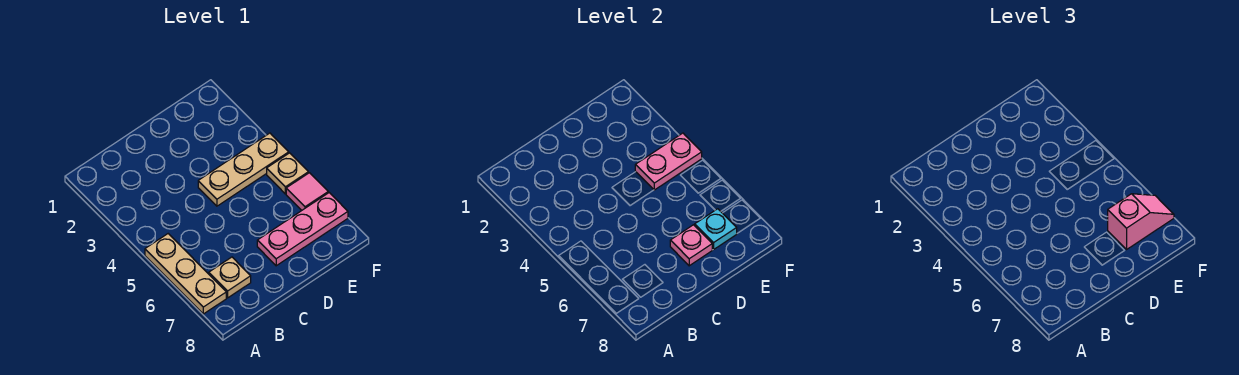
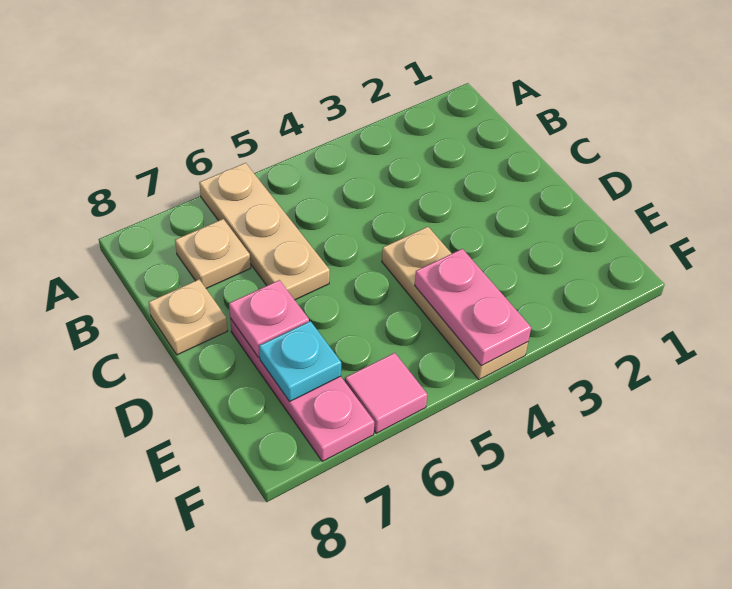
tan plate A5:A7 level 1 -> tan plate A6:C6 level 1
pink slope E7:F7 level 3 top E -> none
tan plate F5 level 1 -> tan plate C8 level 1

